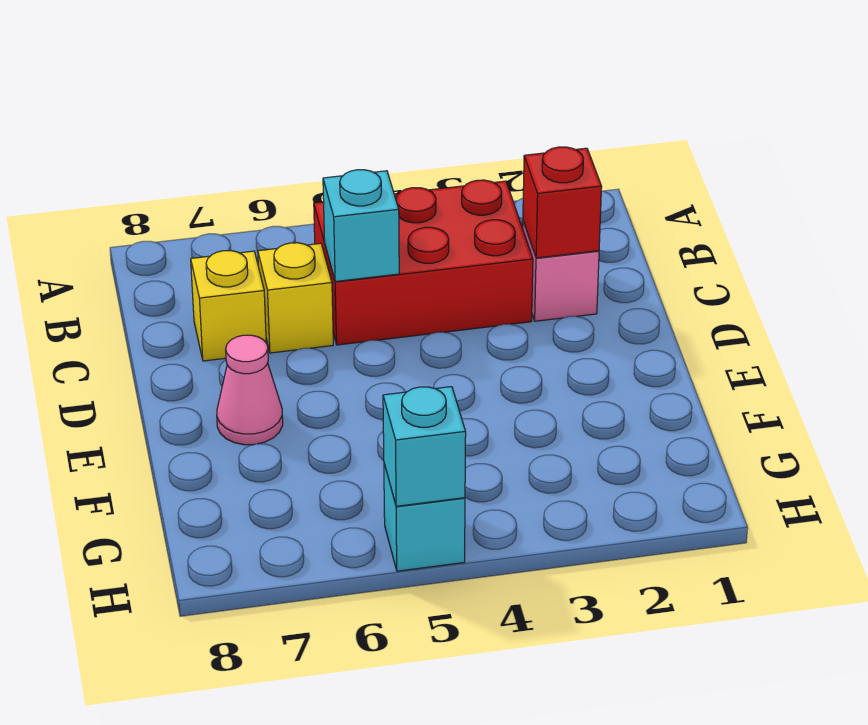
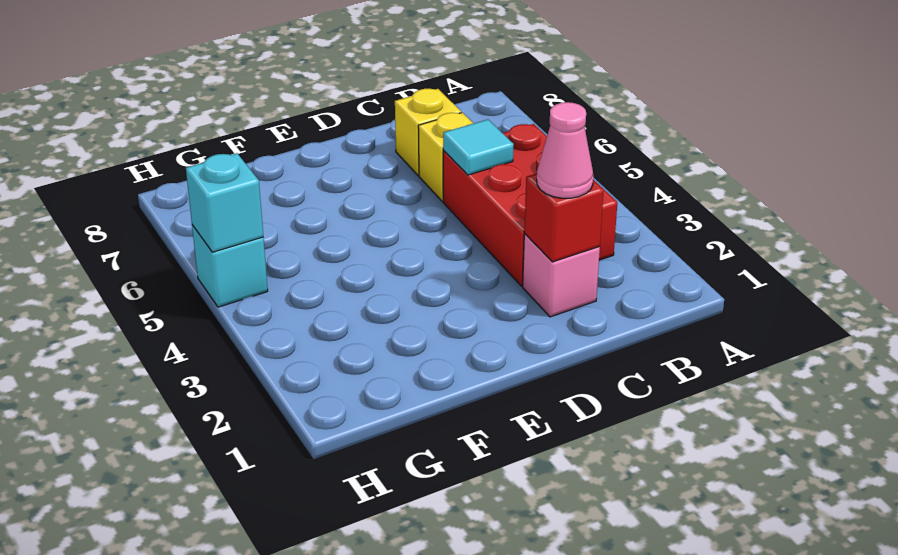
cyan brick C5 level 2 -> cyan tile C5 level 2
pink cone E7 level 1 -> pink cone C2 level 3

